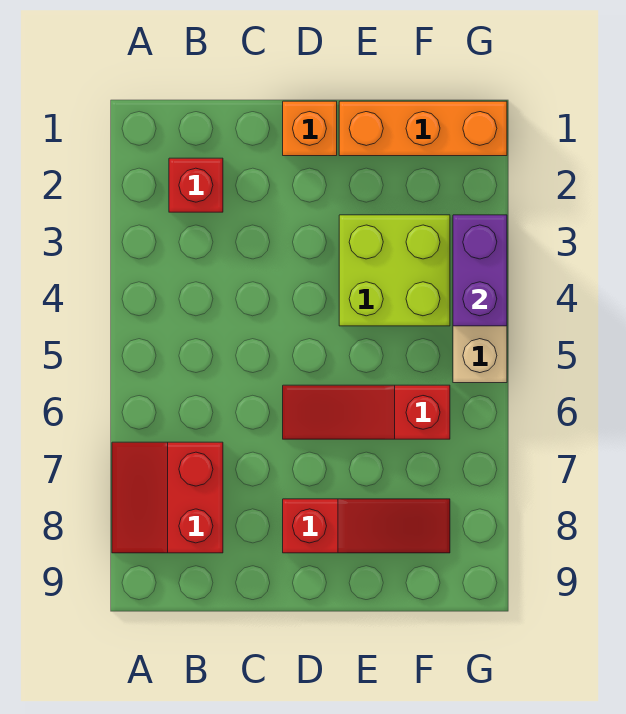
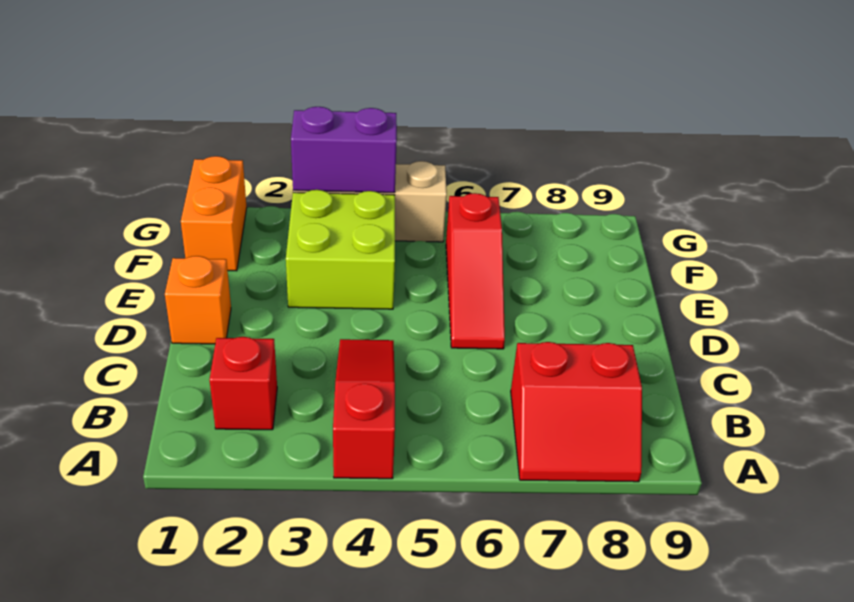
red slope D8:F8 level 1 top D -> red slope A4:C4 level 1 top A
orange brick E1:G1 level 1 -> orange brick F1:G1 level 1

